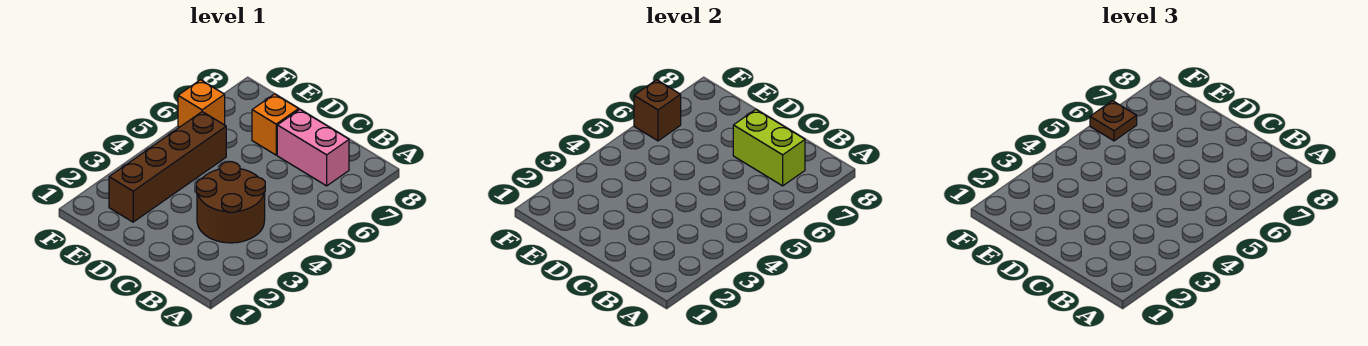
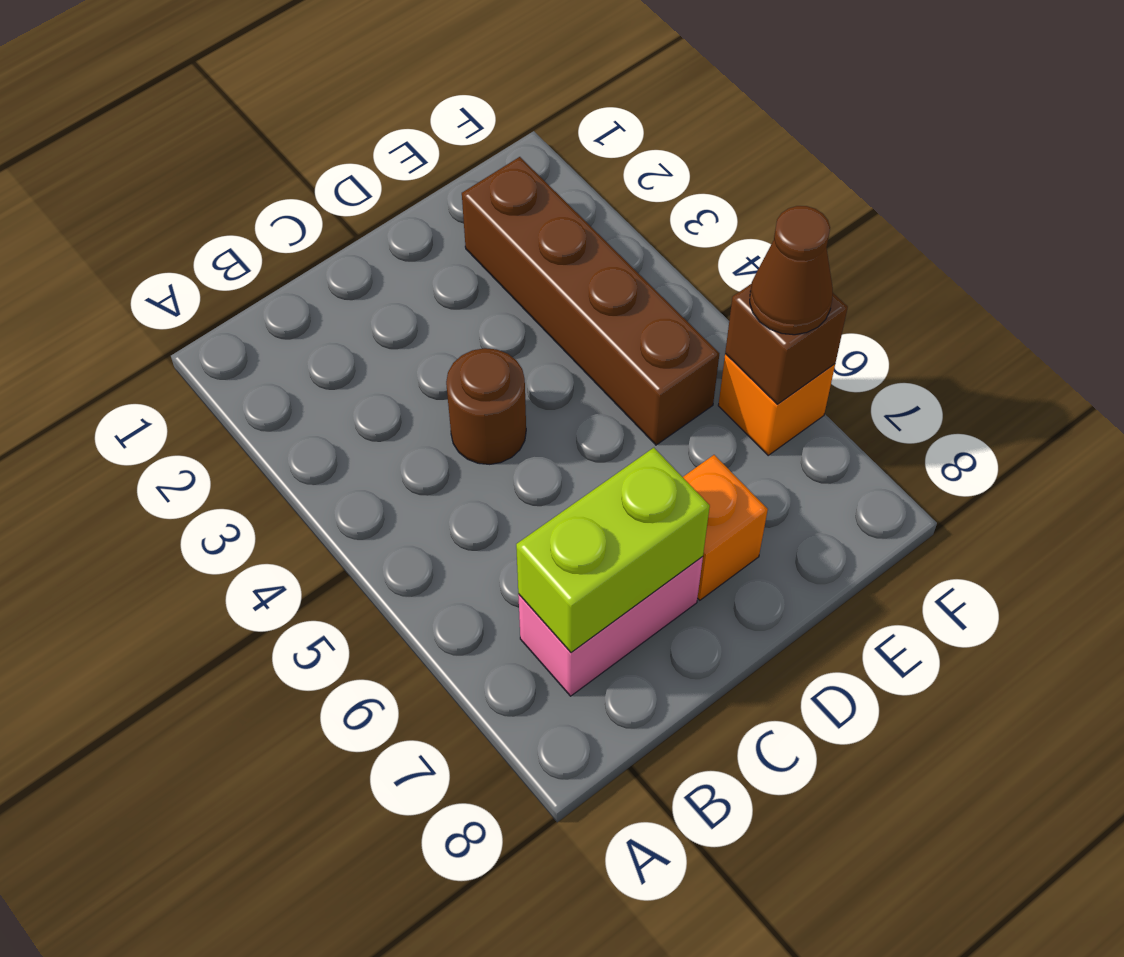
brown round brick B3:C4 level 1 -> brown round brick C4 level 1
brown plate F6 level 3 -> brown cone F6 level 3

